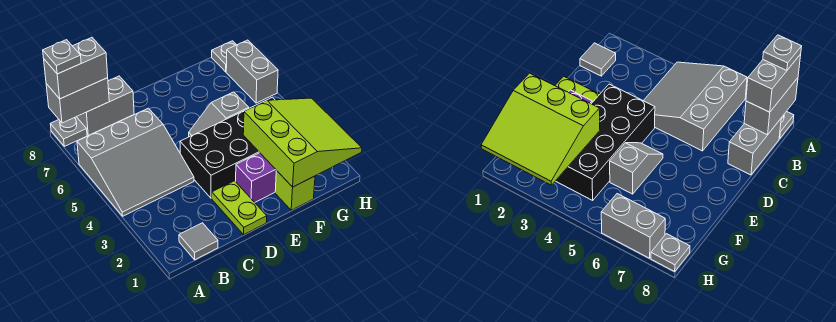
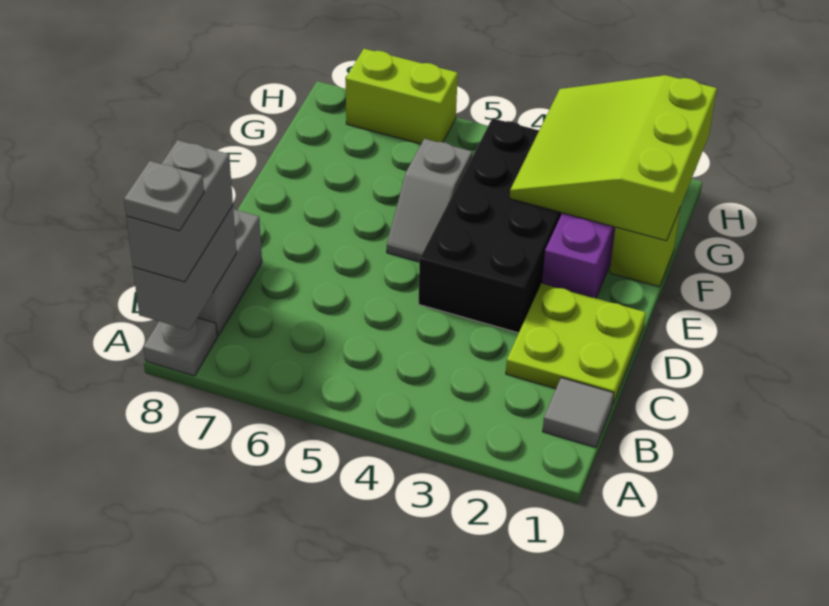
grey slope A4:C6 level 1 top 6 -> none
lime plate D1:D2 level 1 -> lime plate C1:D2 level 1
lime slope F1:H3 level 2 top F -> lime slope F1:H3 level 2 top 1
grey brick H6:H7 level 1 -> lime brick H6:H7 level 1
grey plate H8 level 1 -> none

